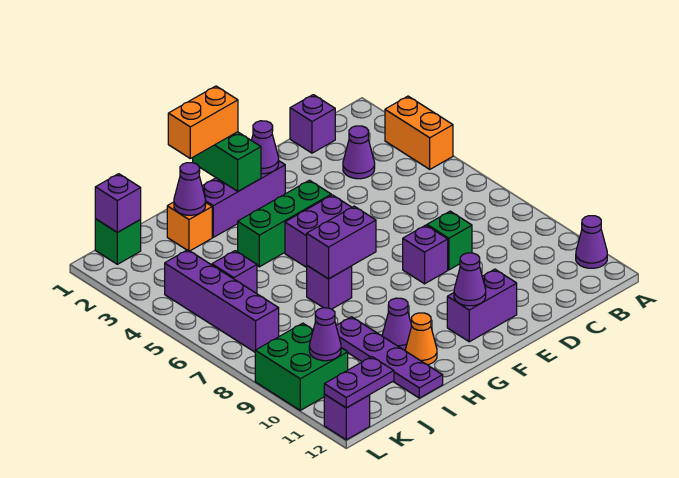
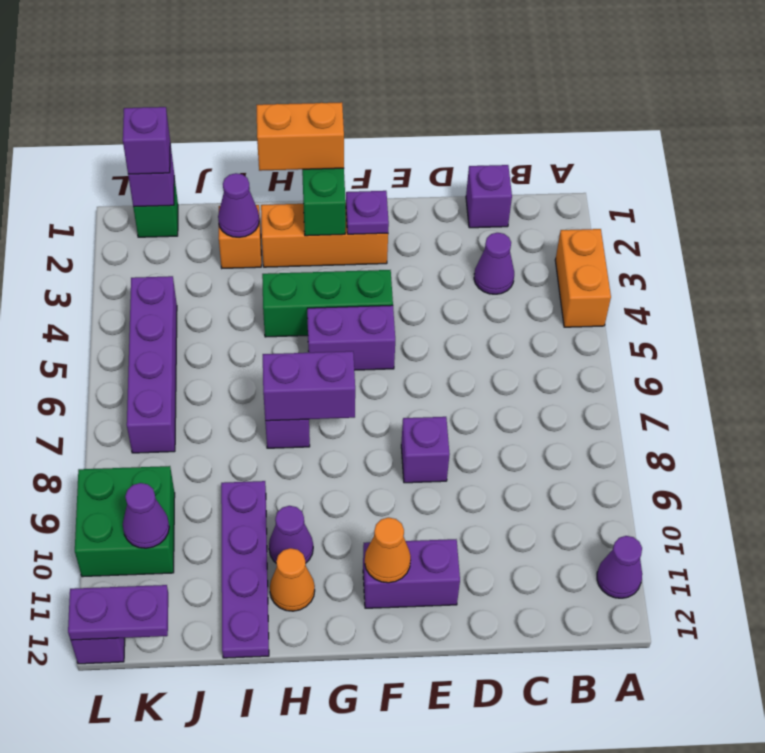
green brick D8 level 1 -> none
purple brick F2:H2 level 1 -> orange brick F2:H2 level 1
purple cone F2 level 2 -> purple plate F2 level 2
purple cone F11 level 2 -> orange cone F11 level 2
purple brick J5 level 1 -> purple brick K1 level 3

